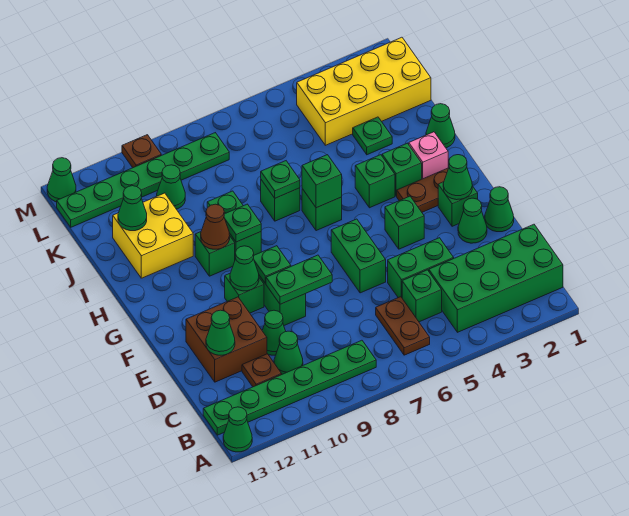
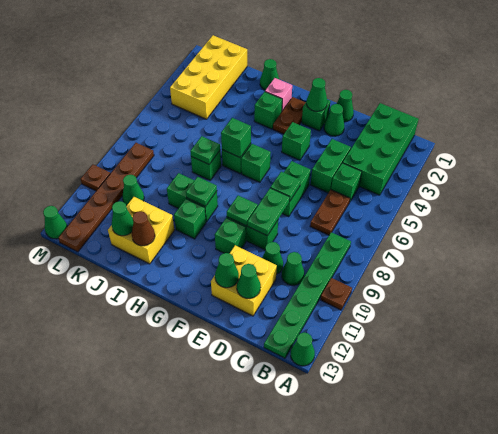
brown plate B6:C6 level 1 -> brown plate C6:C7 level 1
brown plate C11 level 1 -> brown plate A10 level 1
brown brick D11:E12 level 1 -> yellow brick D11:E12 level 1
green brick E6:F6 level 1 -> green brick E6:E7 level 1
green cone F10 level 2 -> green cone E12 level 2
green brick H4 level 1 -> green brick G6 level 1
brown cone H10 level 2 -> brown cone I12 level 2
green plate J3 level 1 -> green plate E7 level 2
green plate L8:L13 level 1 -> brown plate L8:L13 level 1

